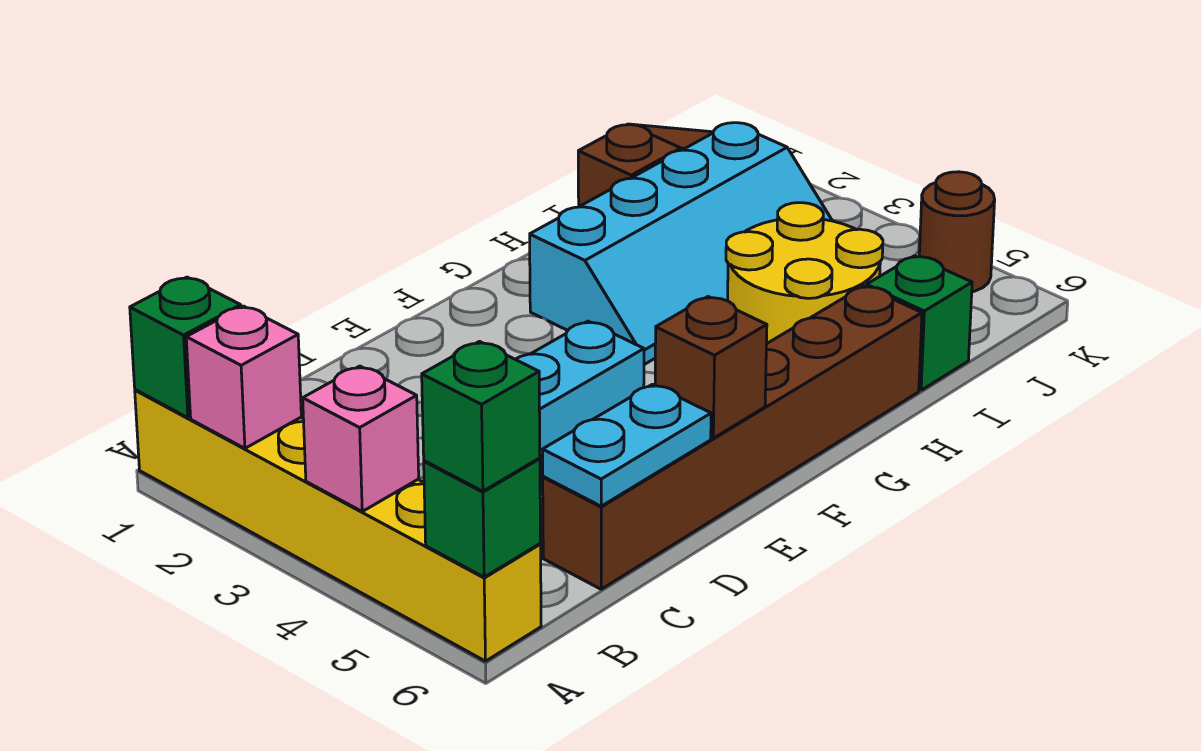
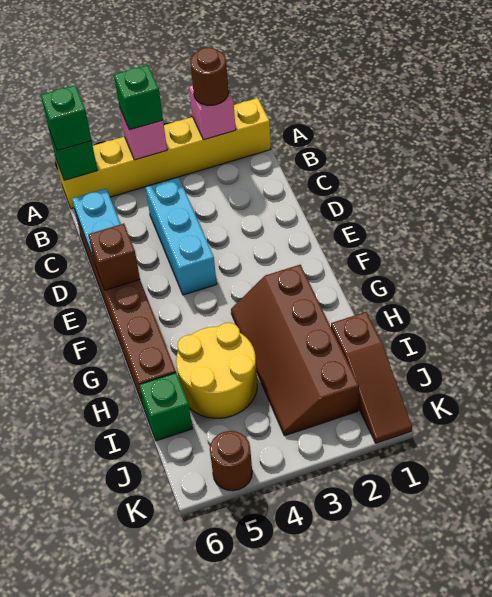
green brick A1 level 2 -> green brick A4 level 3
none -> brown round brick A2 level 3
cyan slope G2:J3 level 1 top 2 -> brown slope G2:J3 level 1 top 2

